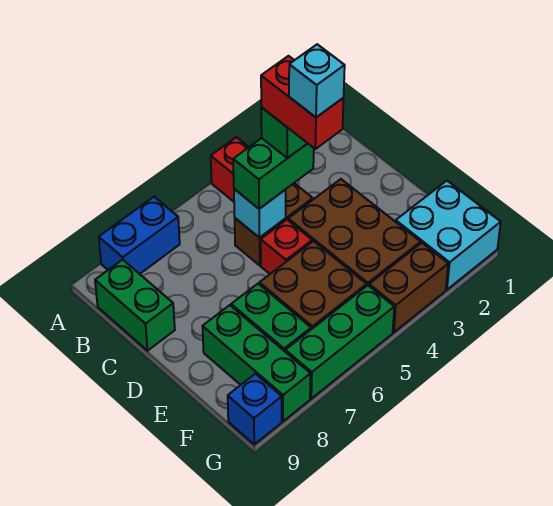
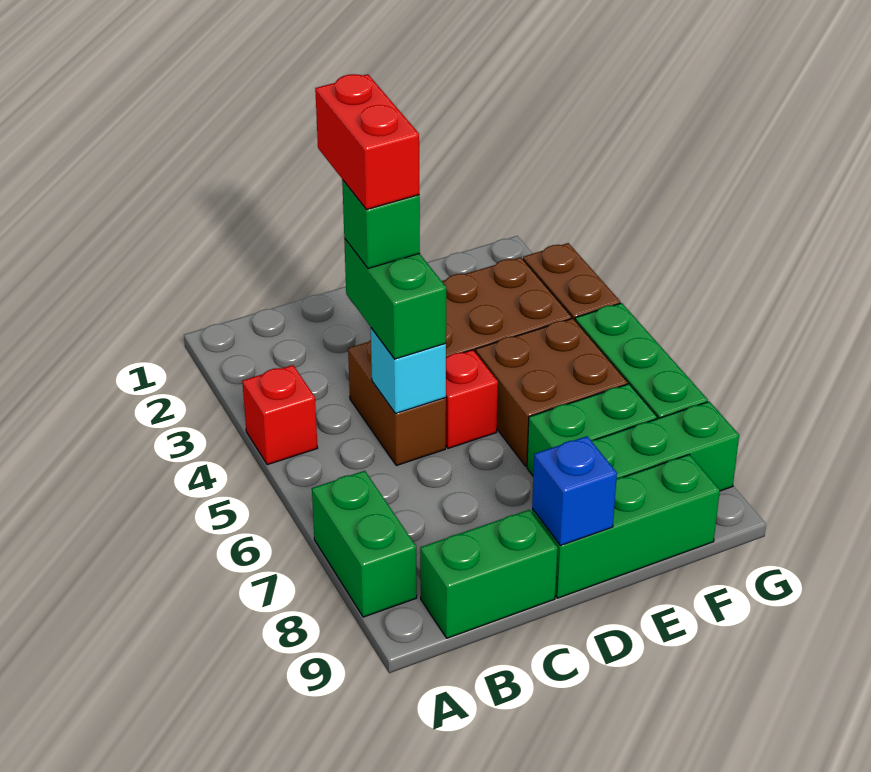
blue brick A7:A8 level 1 -> green brick A7:A8 level 1
red brick C4:D4 level 5 -> red brick C3:C4 level 5
cyan brick D4 level 6 -> none
none -> green brick D9:F9 level 1
cyan brick F1:G2 level 1 -> none
blue brick G9 level 1 -> blue brick D9 level 2

